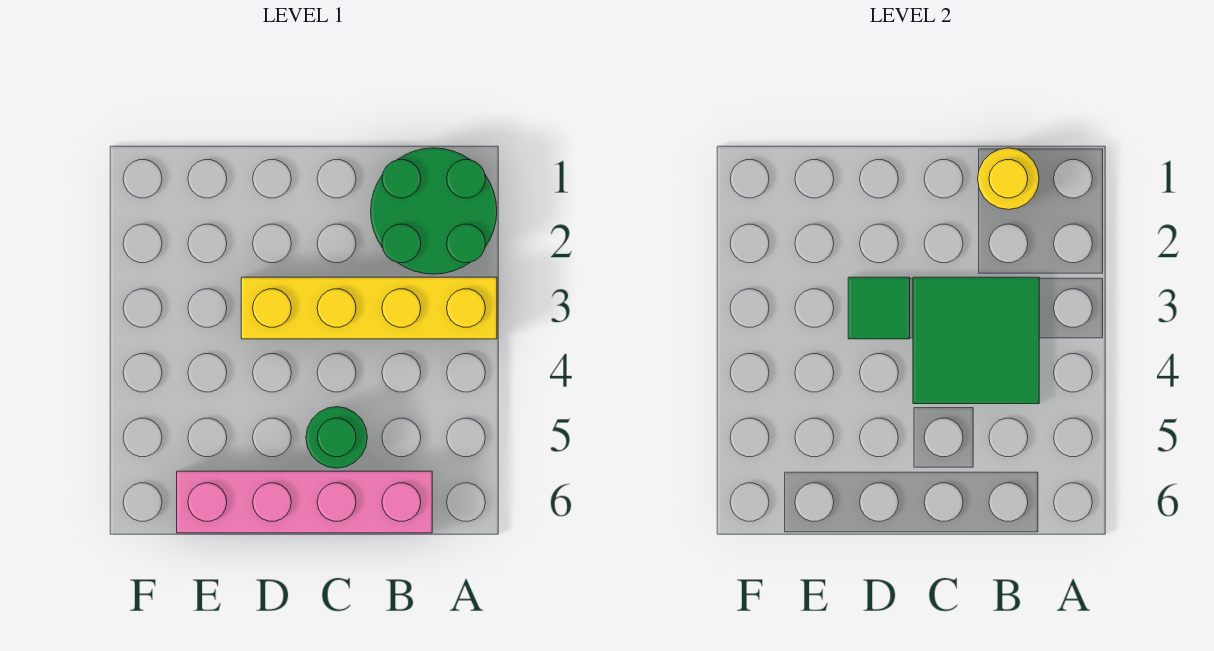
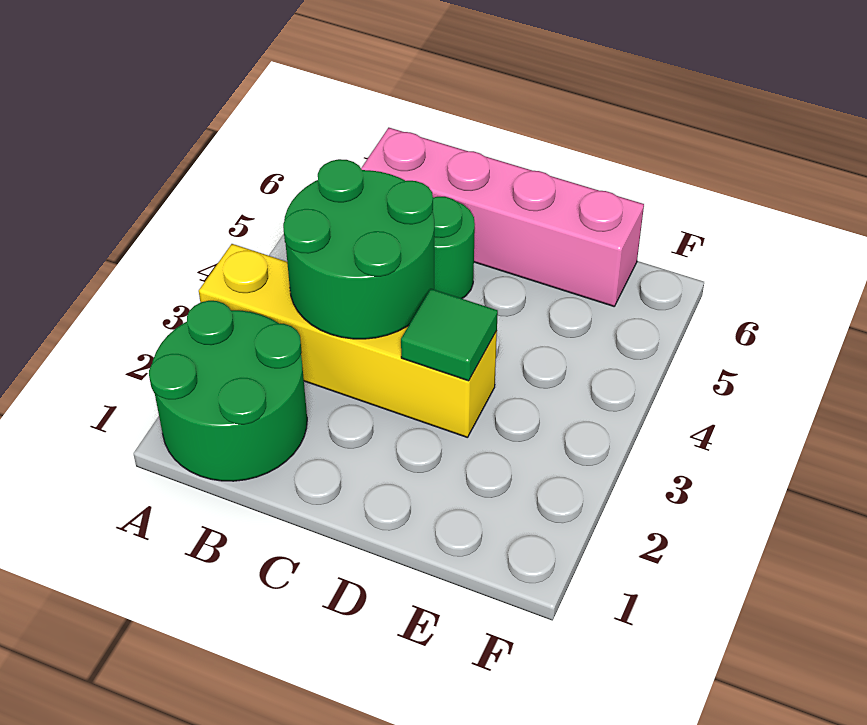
yellow round brick B1 level 2 -> none
green tile B3:C4 level 2 -> green round brick B3:C4 level 2

